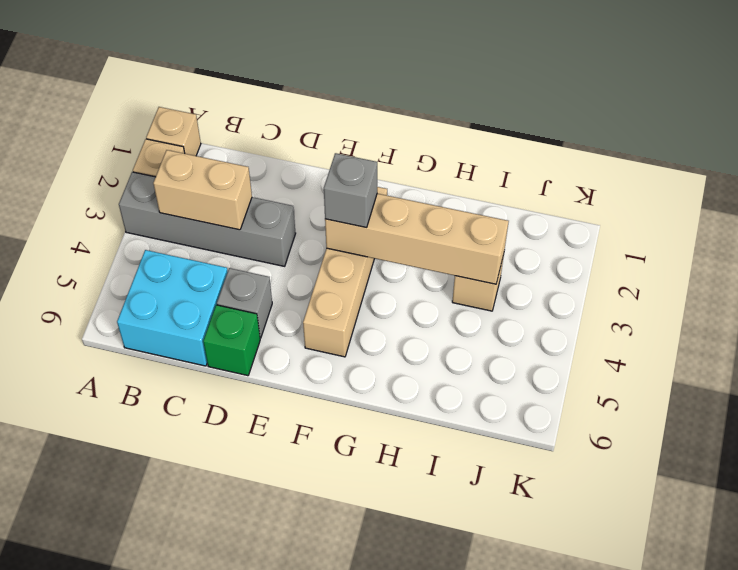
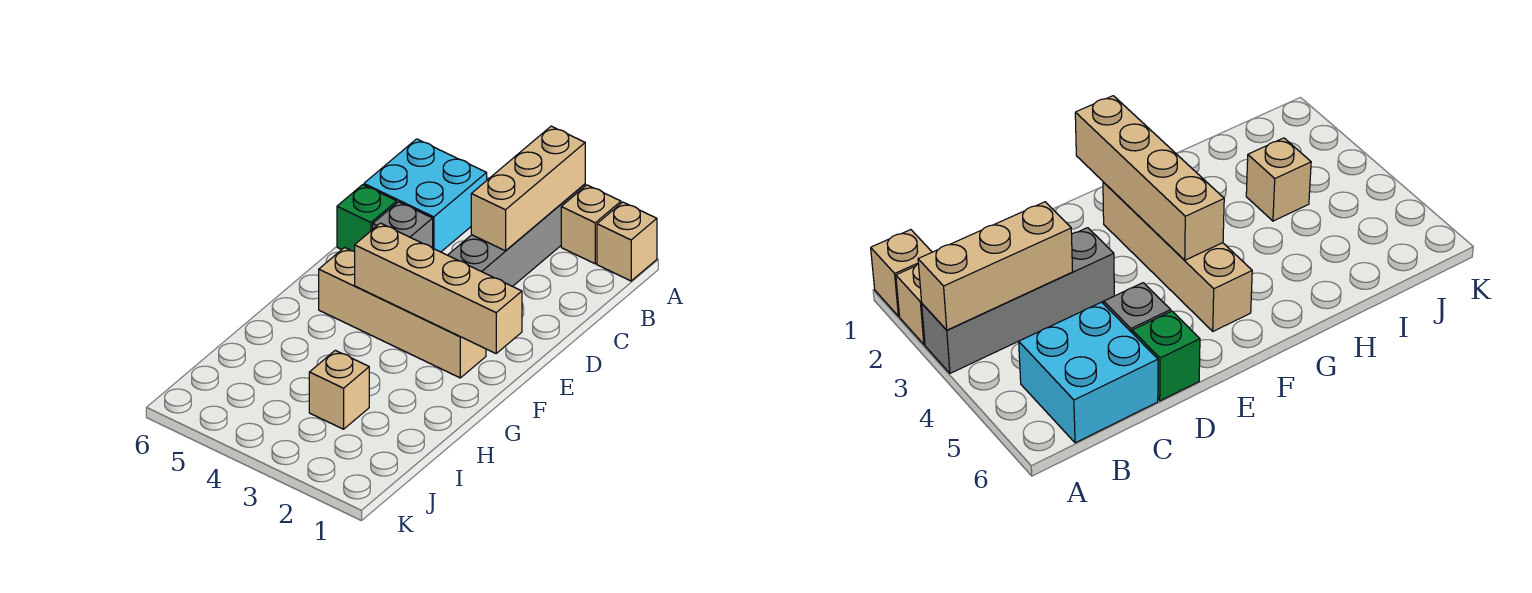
tan brick B3:C3 level 2 -> tan brick A3:C3 level 2
tan brick F3:I3 level 2 -> tan brick F1:F4 level 2
grey brick F3 level 3 -> none

